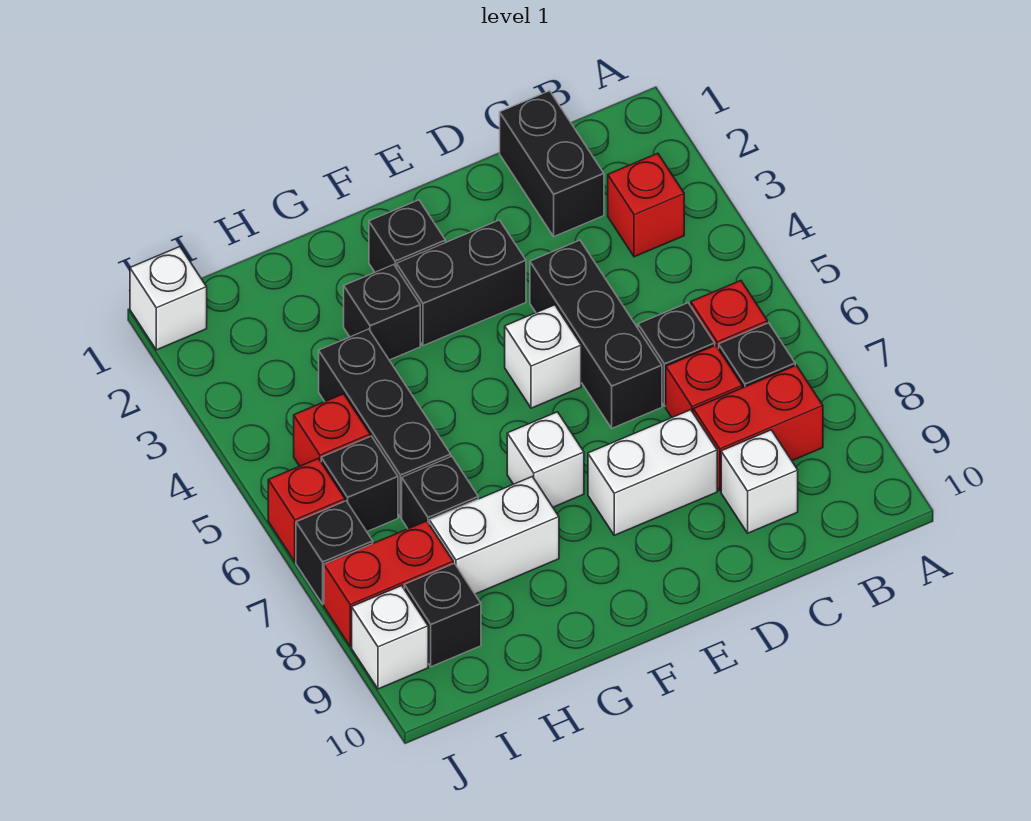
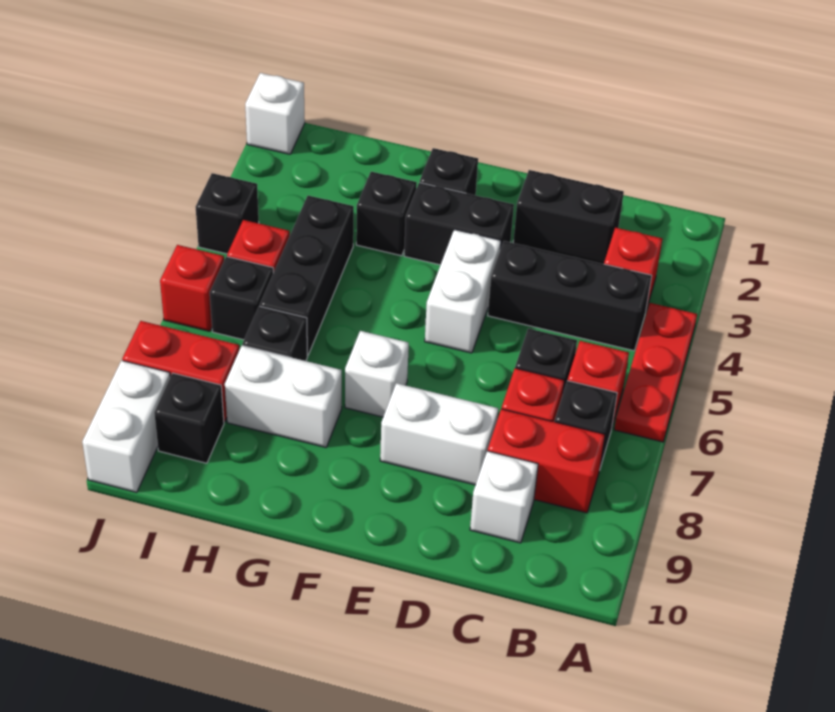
none -> red plate A4:A6 level 1
black brick C1:C2 level 1 -> black brick C2:D2 level 1
black brick D4:D6 level 1 -> black brick B4:D4 level 1
white brick E5 level 1 -> white brick E4:E5 level 1
black brick J7 level 1 -> black brick J4 level 1
white brick J9 level 1 -> white brick J9:J10 level 1

